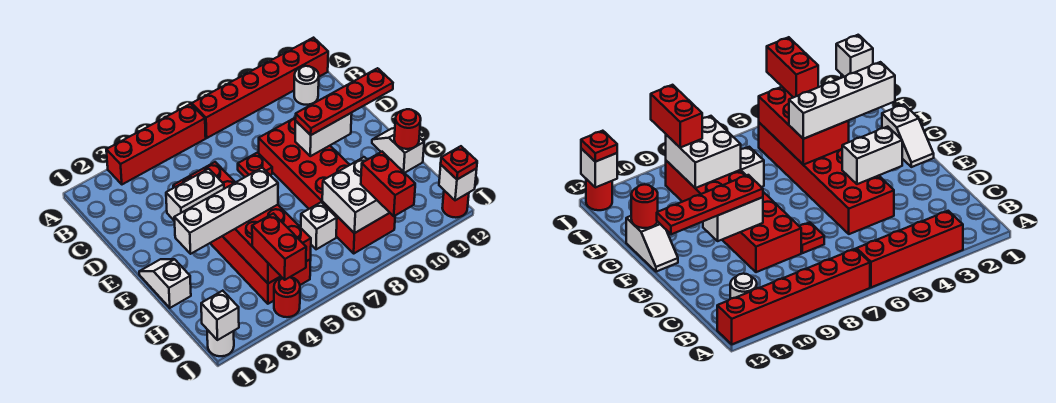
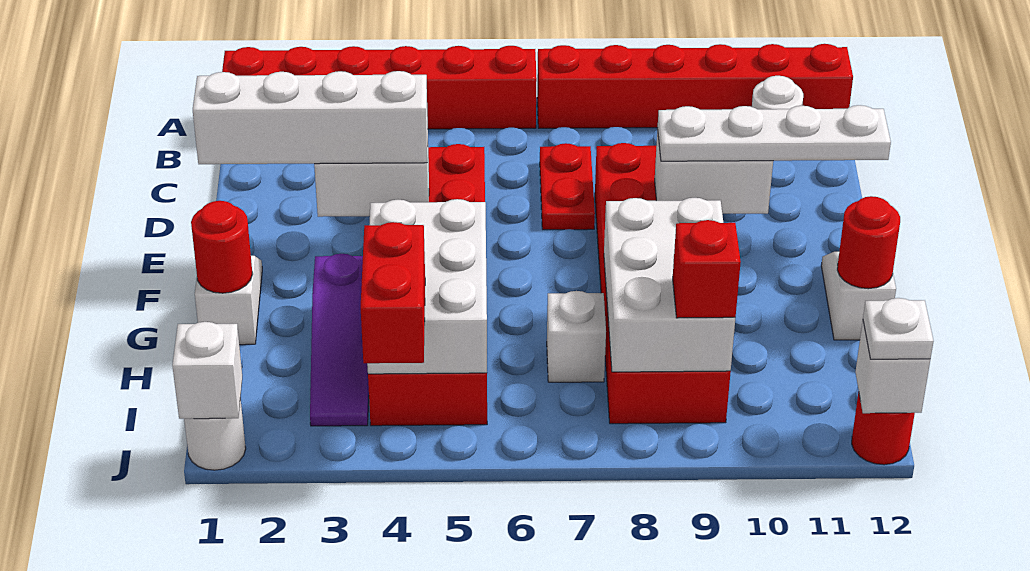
red brick A3:A6 level 1 -> red brick A1:A6 level 1
red plate D7 level 1 -> red plate C7:D7 level 1
red plate E9:E12 level 3 -> white plate E9:E12 level 3
white brick G2:G5 level 3 -> white brick E1:E4 level 3
none -> purple slope G3:I3 level 1 top G
red brick G4:I5 level 2 -> white brick G4:I5 level 2
white brick H8:I9 level 2 -> white brick G8:I9 level 2
red brick I9:J9 level 3 -> red brick I9 level 3
red round brick J4 level 1 -> red round brick G1 level 2
red plate J12 level 3 -> white plate J12 level 3

